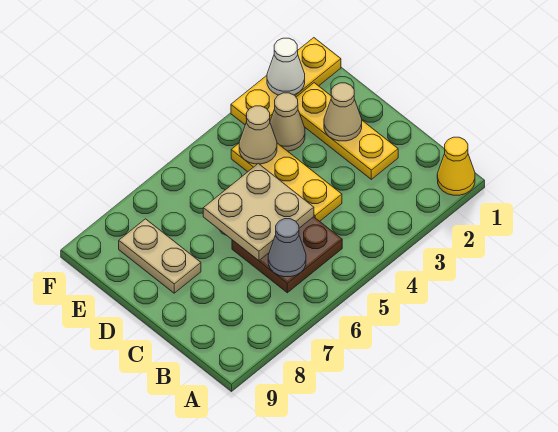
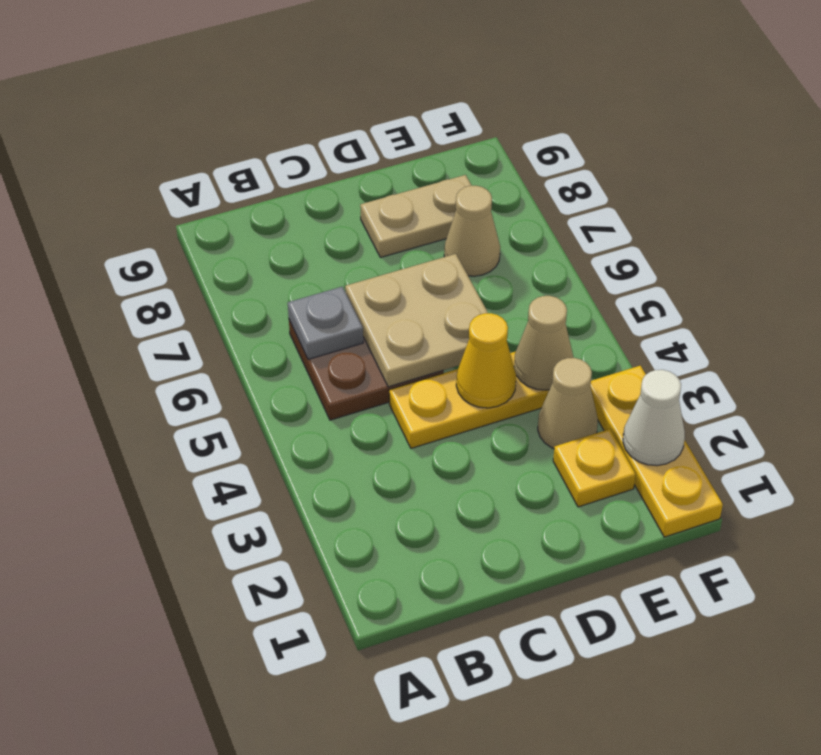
yellow cone A1 level 1 -> yellow cone D4 level 2
grey cone B6 level 2 -> grey plate B6 level 2
yellow plate C2:E2 level 1 -> yellow plate E2 level 1
tan cone D2 level 2 -> tan cone E7 level 1

